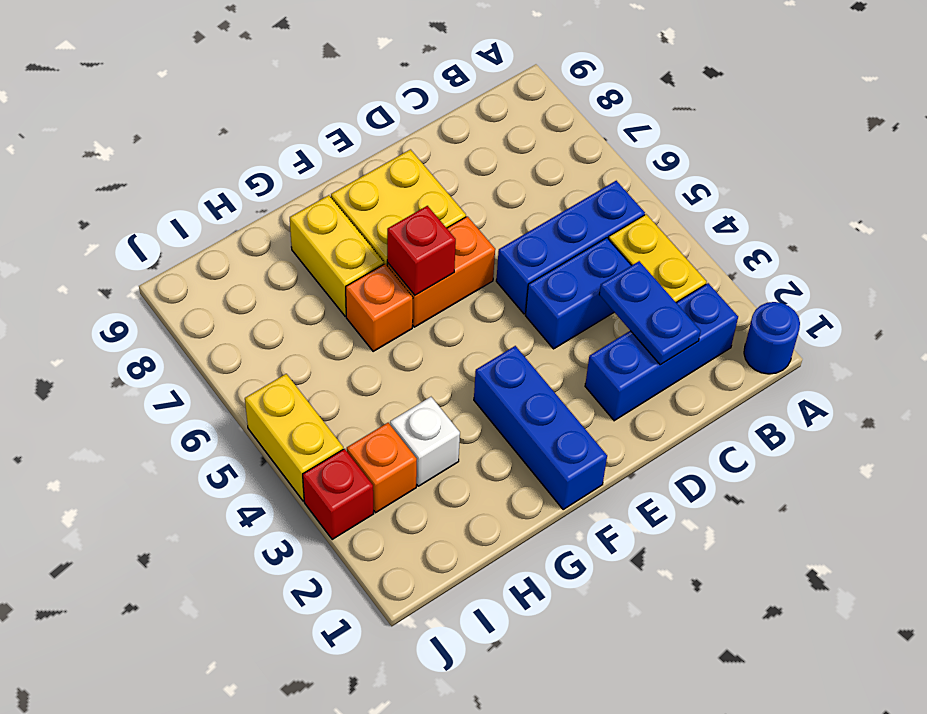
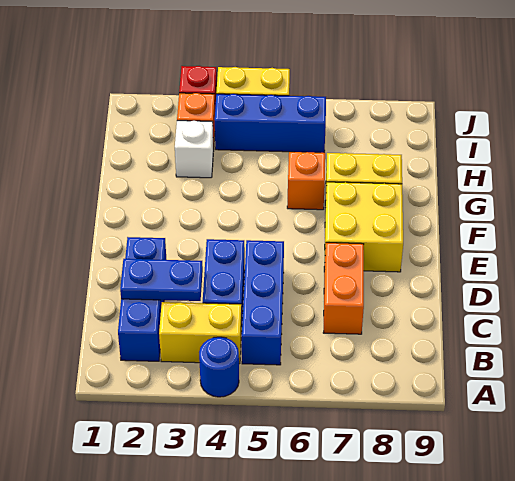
blue round brick A1 level 1 -> blue round brick A4 level 1
orange brick E6:F6 level 1 -> orange brick C7:D7 level 1
blue brick F1:F3 level 1 -> blue brick I4:I6 level 1
red brick F6 level 2 -> none

